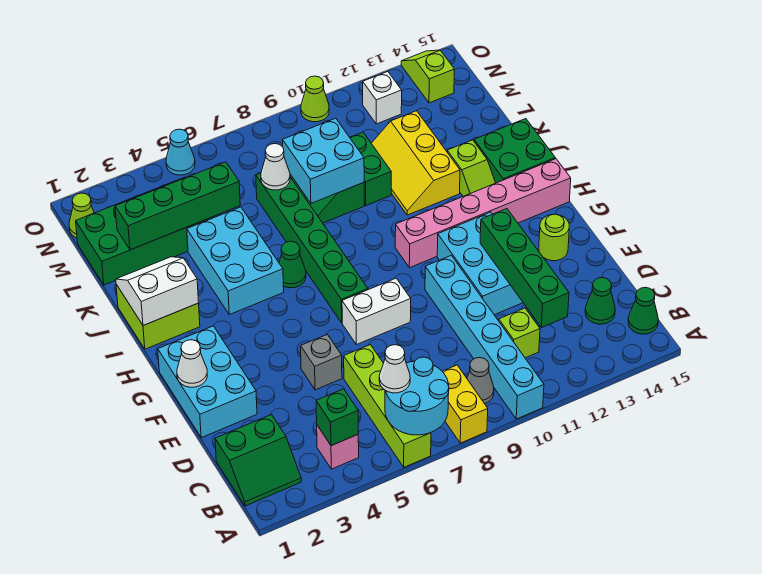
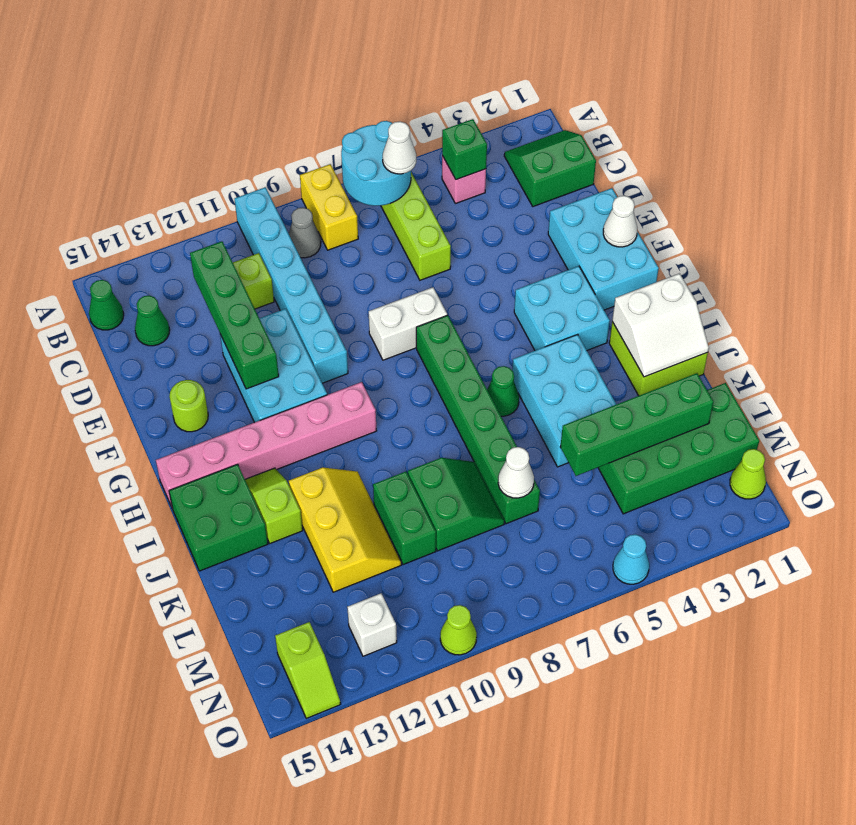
grey brick E5 level 1 -> none
cyan brick K8:L9 level 2 -> cyan brick G3:H4 level 1

